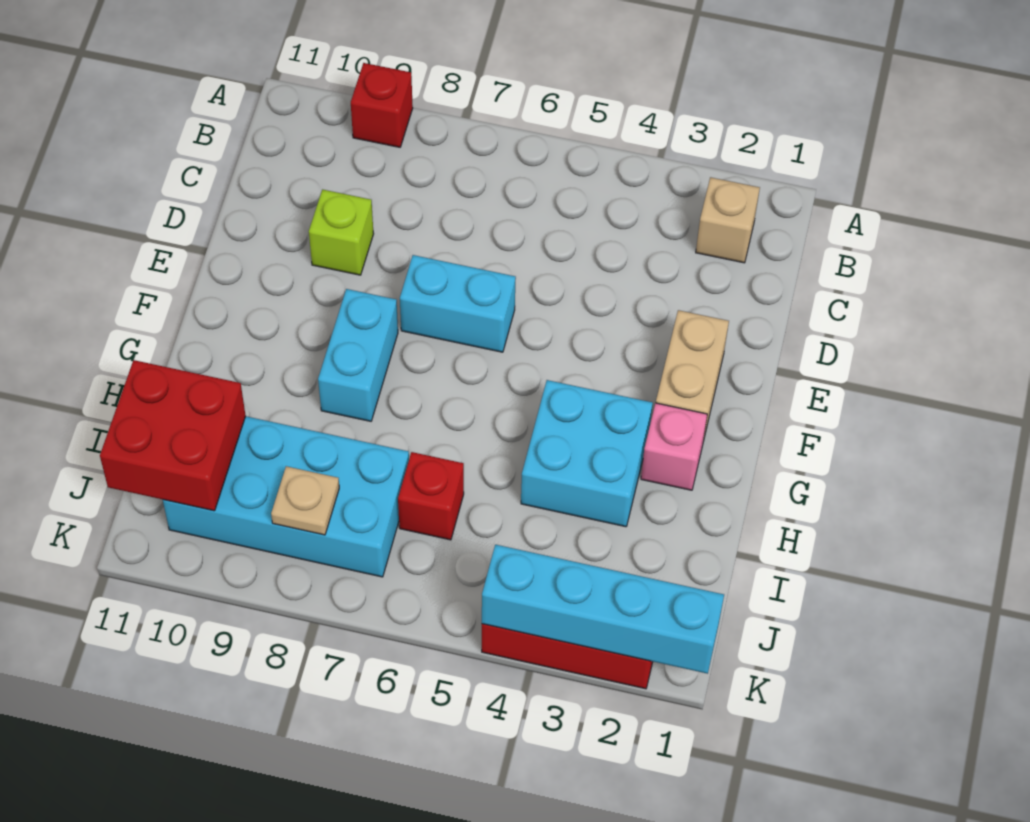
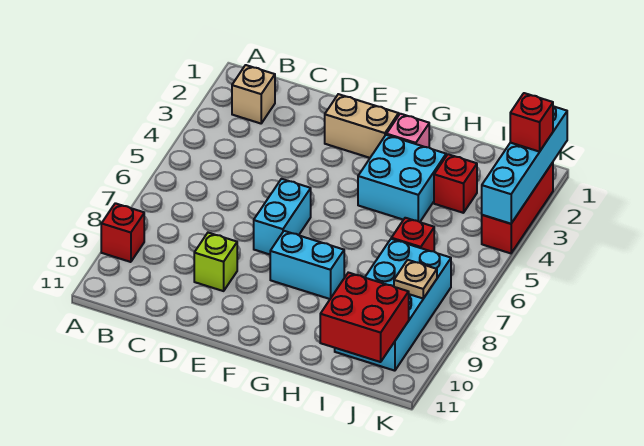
none -> red brick I3 level 1
none -> red brick K2 level 3

